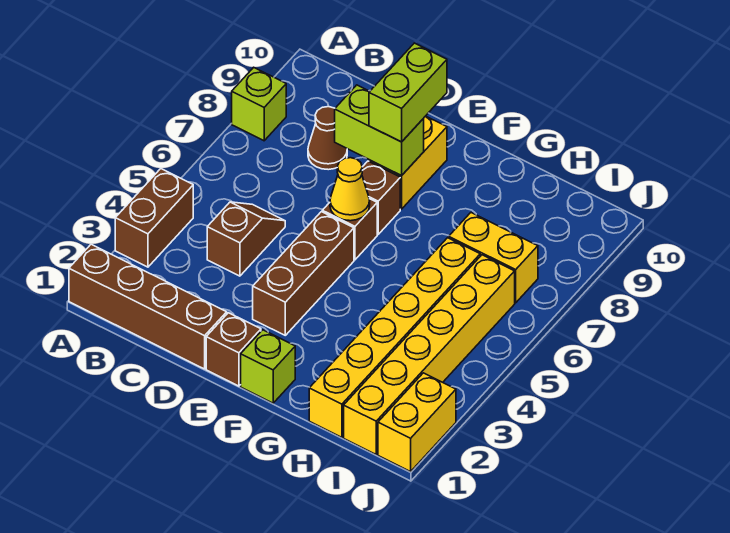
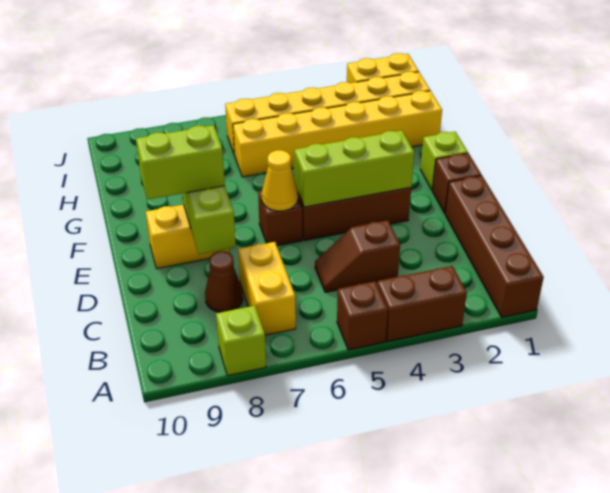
none -> lime brick E3:E5 level 2
brown brick E7 level 1 -> brown brick A5 level 1
yellow brick H7:I7 level 1 -> yellow brick B7:C7 level 1

